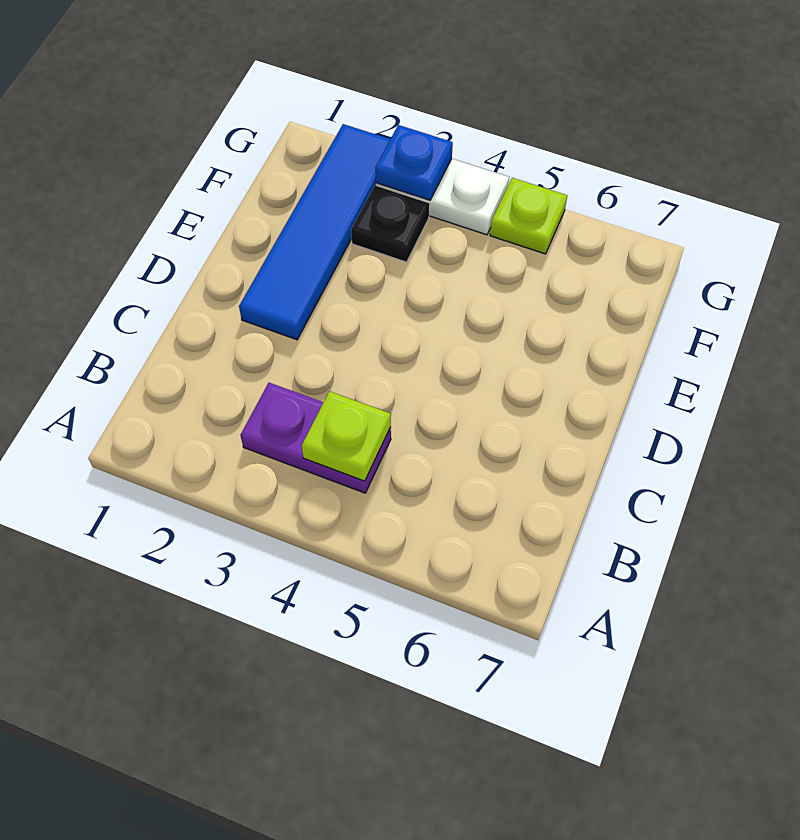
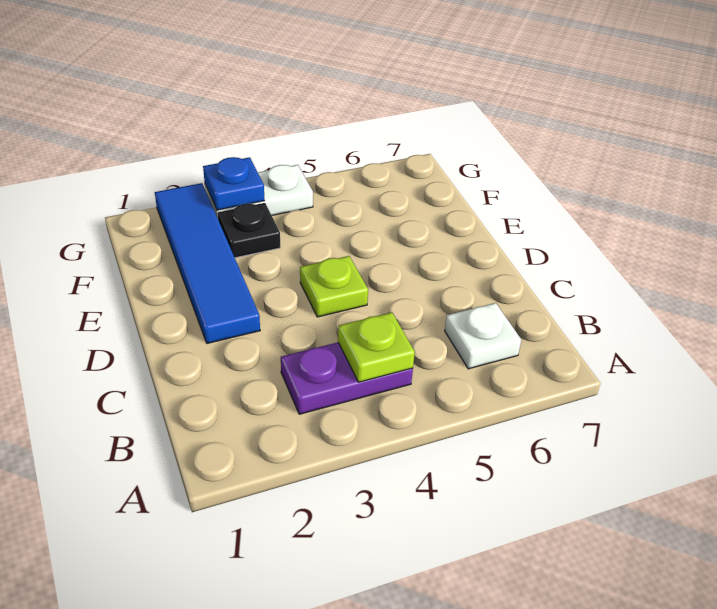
none -> white plate B6 level 1
lime plate G5 level 1 -> lime plate D4 level 1

